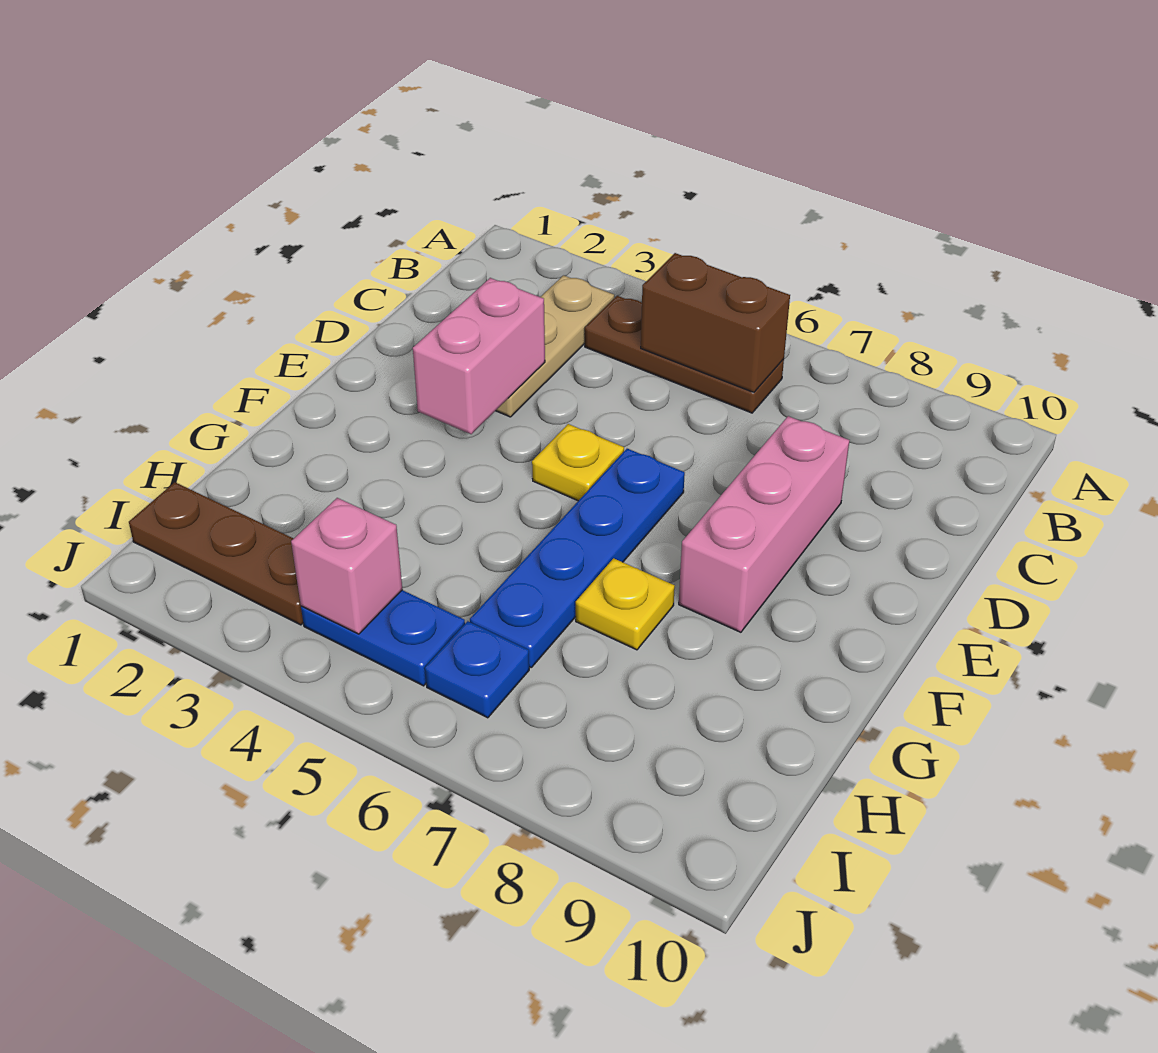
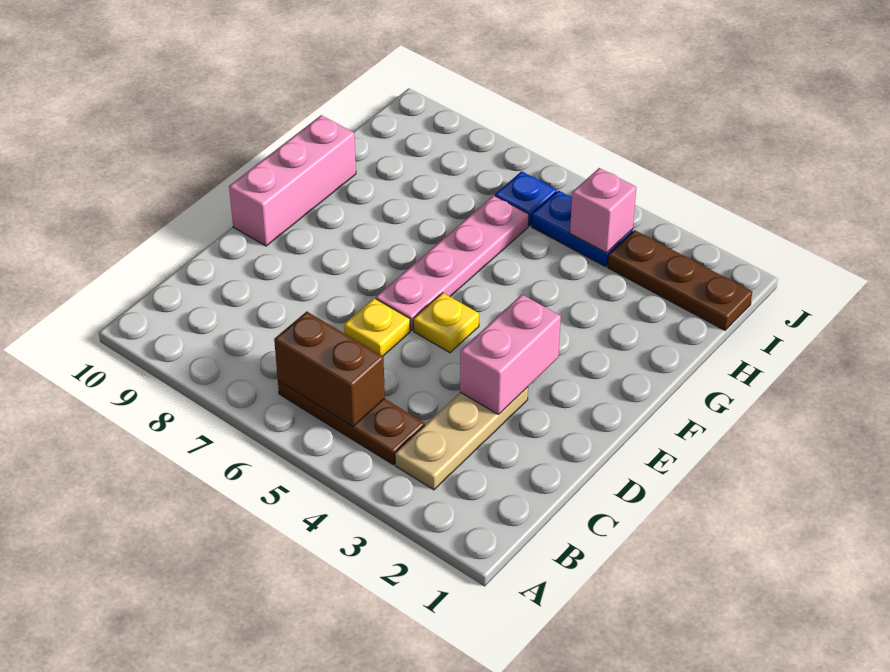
pink brick D8:F8 level 1 -> pink brick E10:G10 level 1
blue plate E6:H6 level 1 -> pink plate E6:H6 level 1
yellow plate G7 level 1 -> yellow plate D6 level 1

